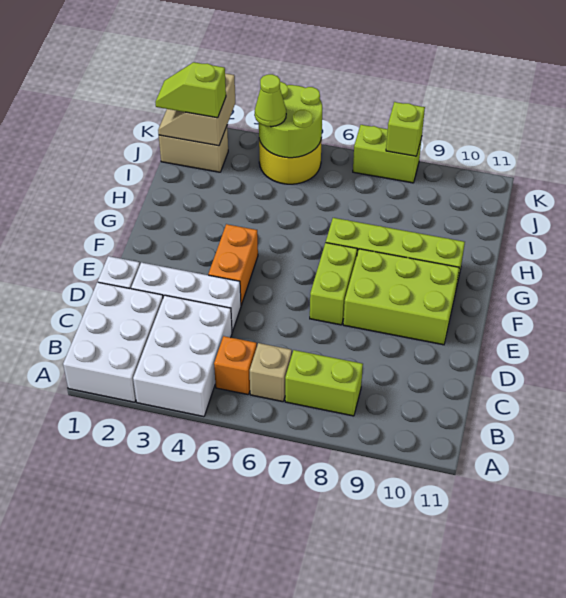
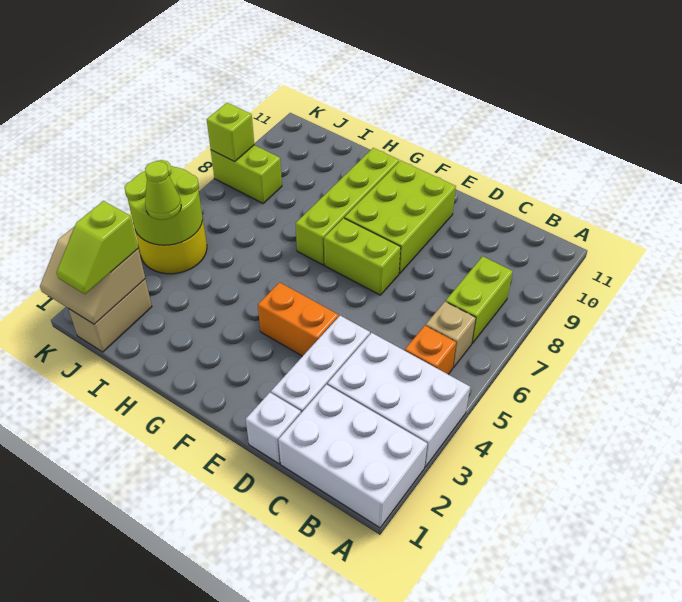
lime brick K7:K8 level 1 -> lime brick J8:K8 level 1

